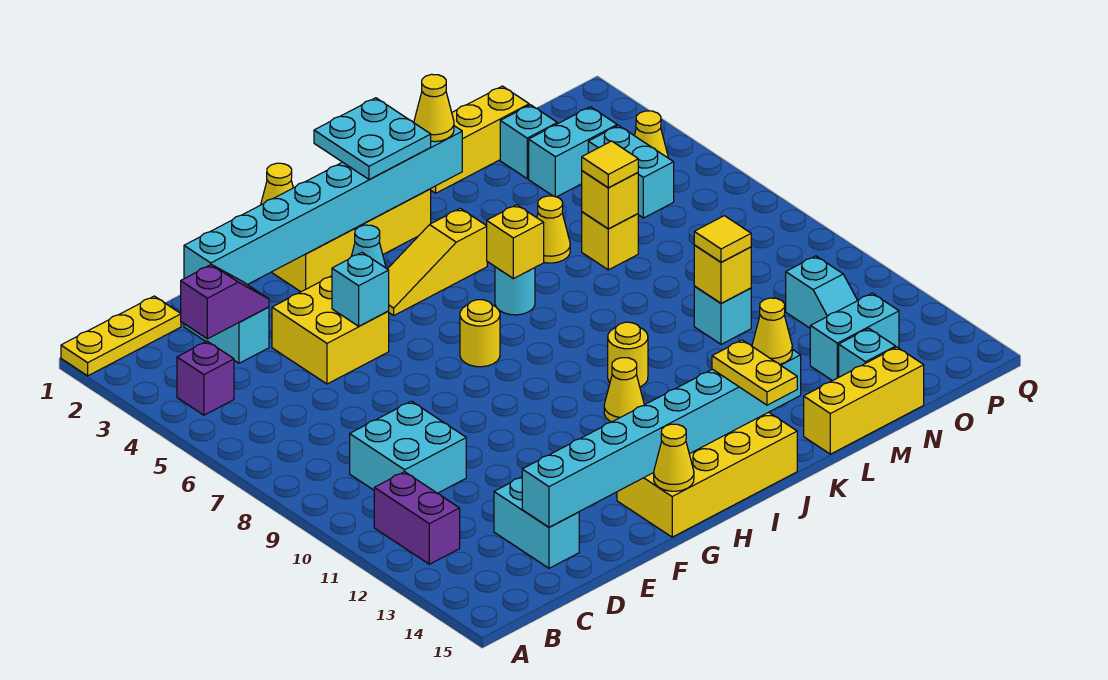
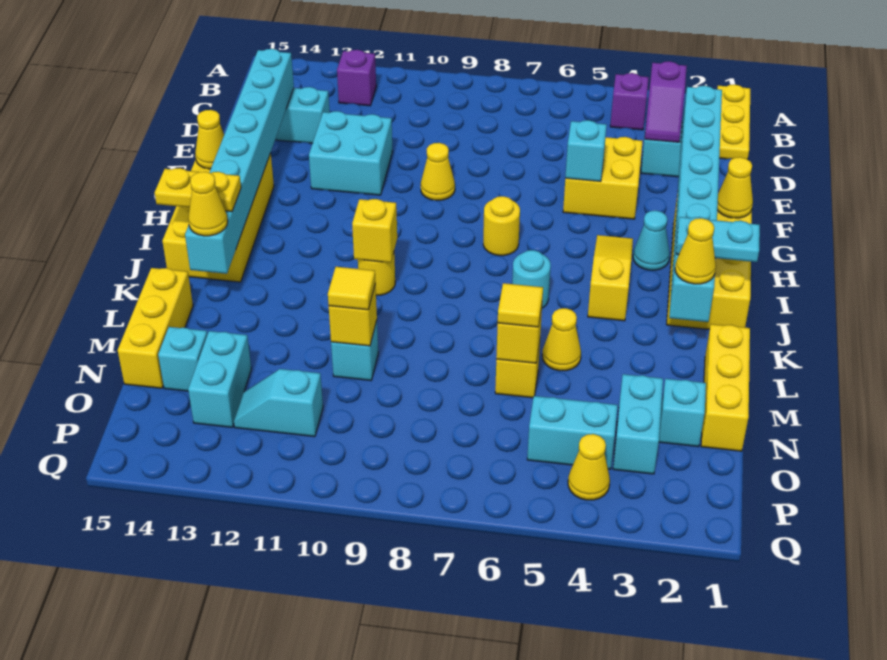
purple brick B11:B12 level 1 -> purple brick B12 level 1
cyan brick C9:D10 level 1 -> cyan brick E11:F12 level 1
cyan plate I1:J2 level 3 -> cyan plate J1:J2 level 3
yellow cone I11 level 1 -> yellow cone F9 level 1
yellow brick J6 level 2 -> yellow brick J10 level 2

